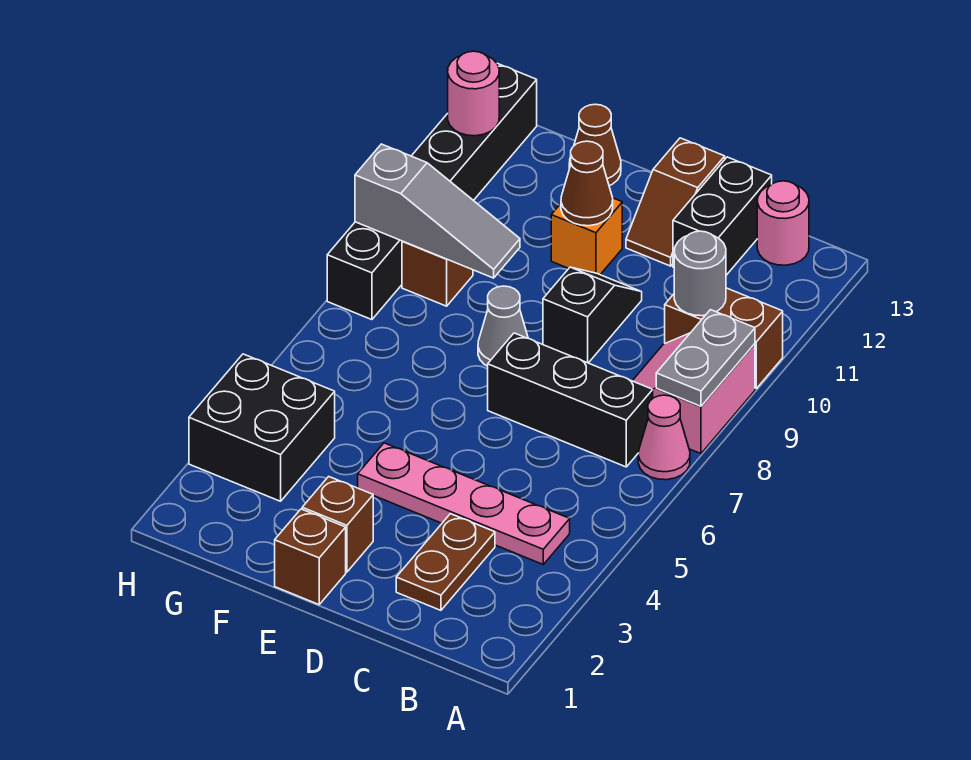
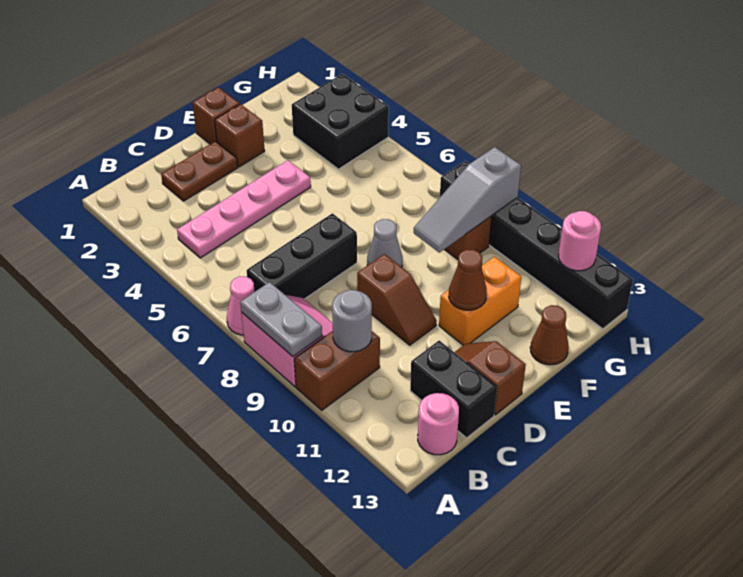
brown plate C2:C3 level 1 -> brown plate C2:D2 level 1
black slope D9:D10 level 1 top 9 -> brown slope D9:D10 level 1 top 9
orange brick E11 level 1 -> orange brick E11:F11 level 1

